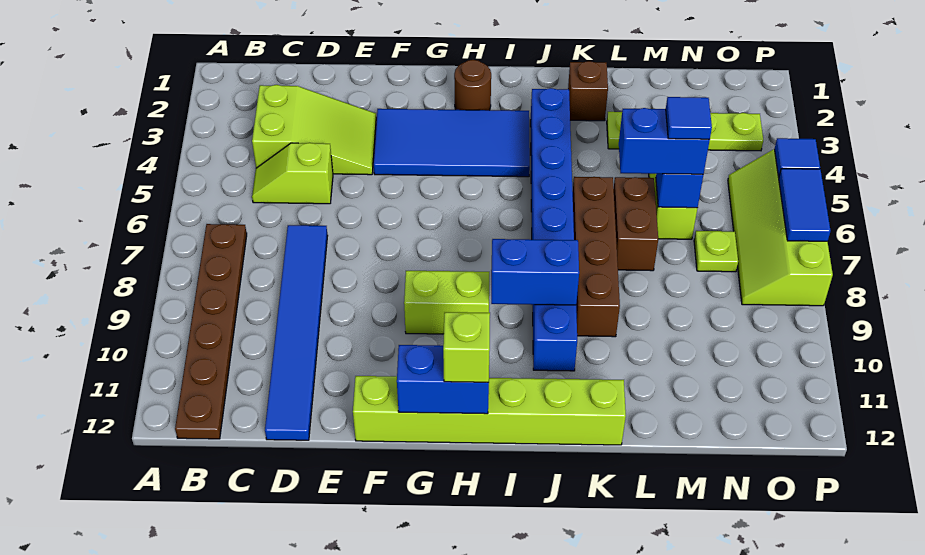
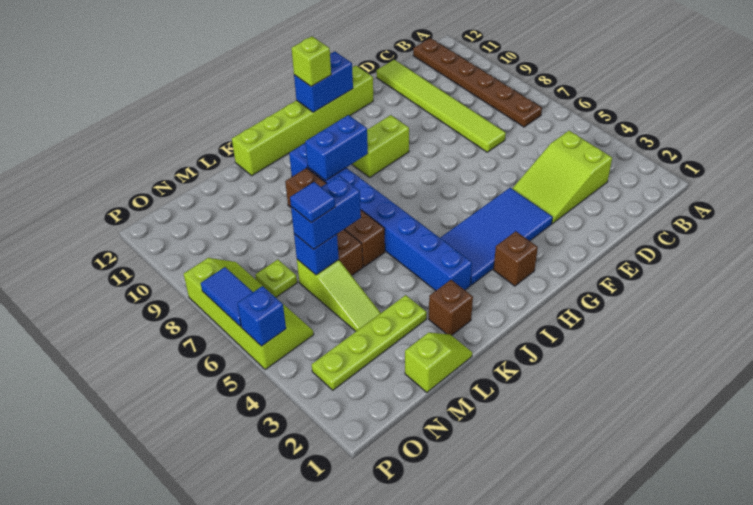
lime slope C5:D5 level 1 top D -> lime slope L1:M1 level 1 top M
blue tile D7:D12 level 1 -> lime tile D7:D12 level 1
brown round brick H2 level 1 -> brown brick H2 level 1
blue tile P5 level 2 -> blue brick P5 level 2

